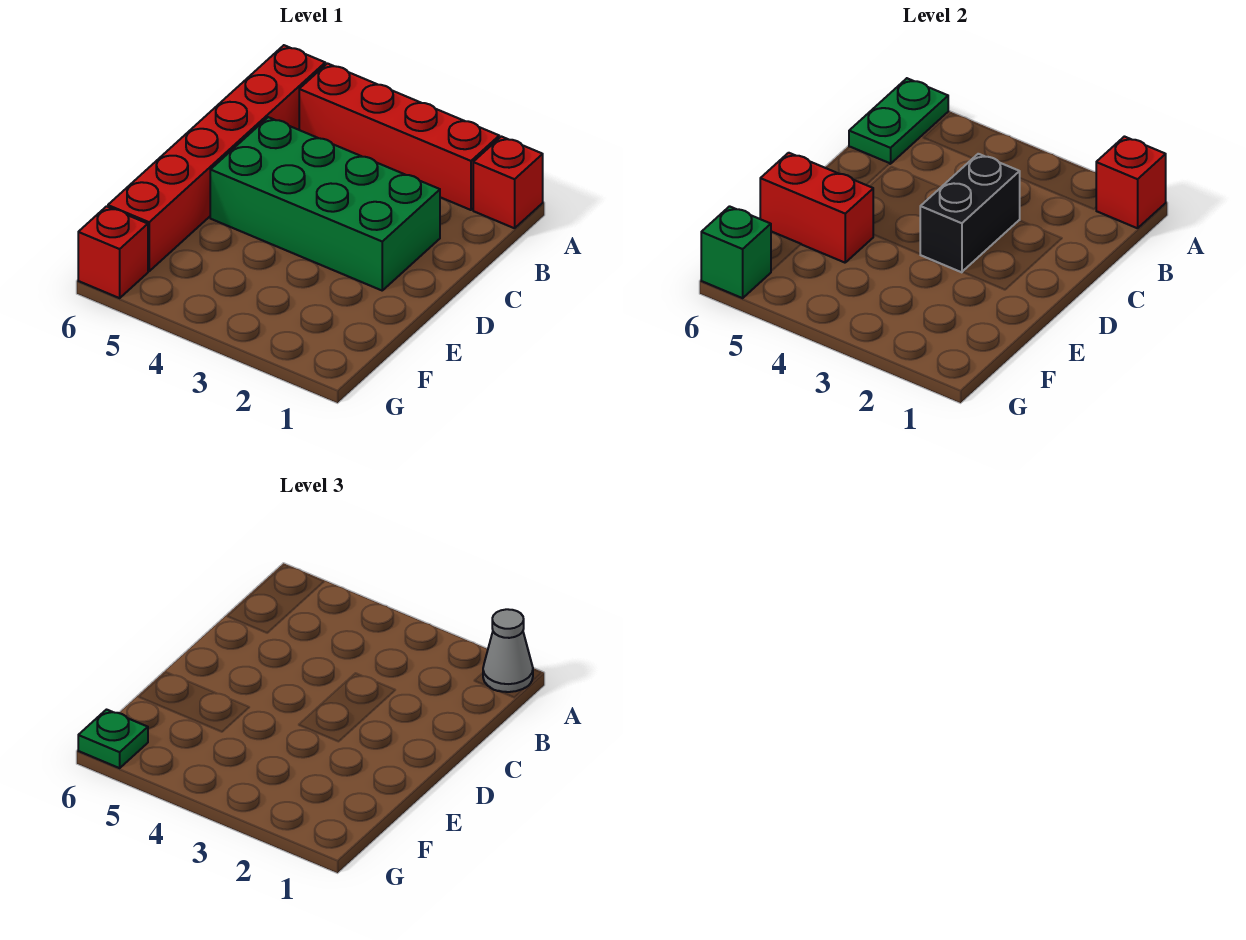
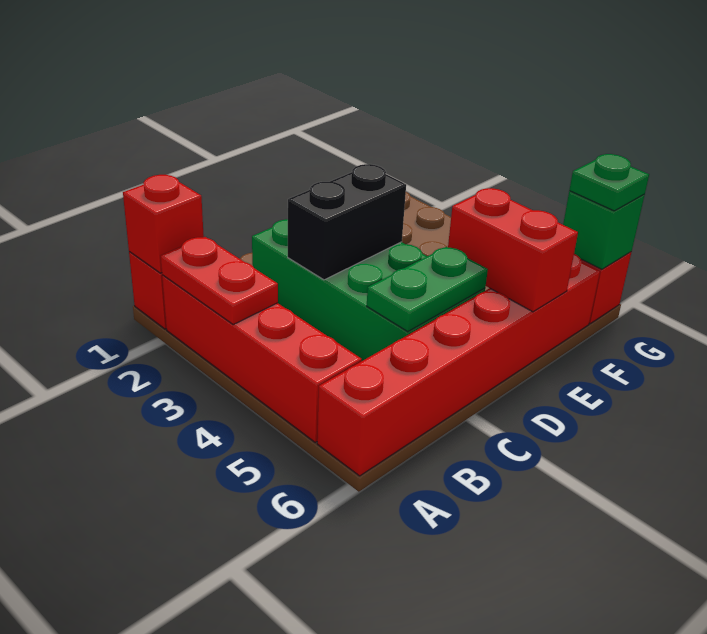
grey cone A1 level 3 -> none
none -> red plate A2:A3 level 2
green plate A6:B6 level 2 -> green plate C5:D5 level 2

